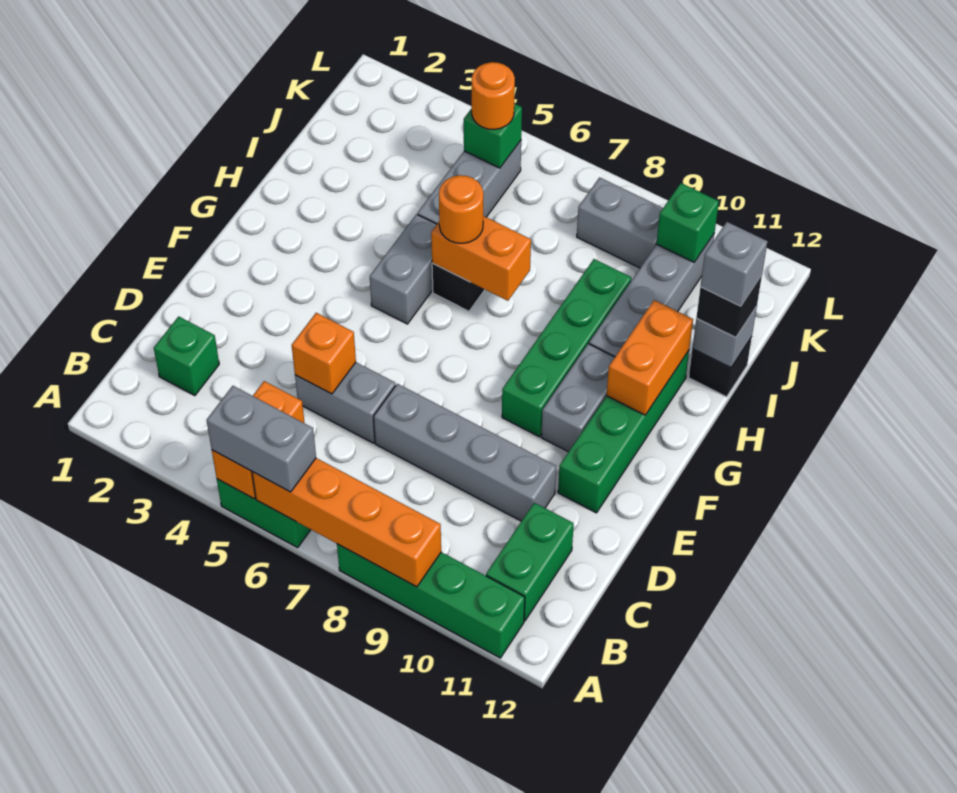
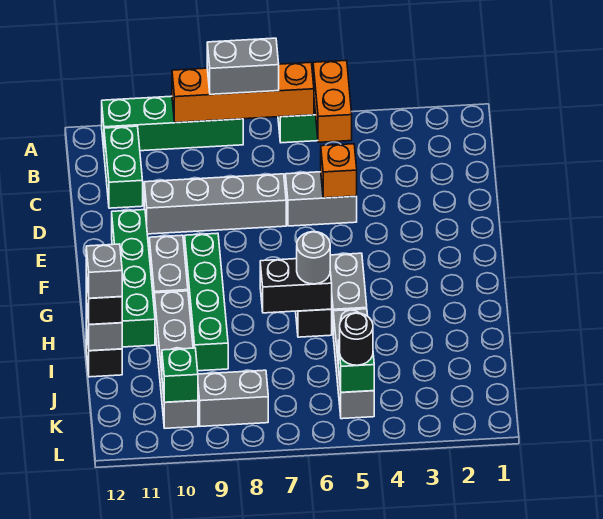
grey brick A5:A6 level 3 -> grey brick A7:A8 level 3
green brick C2 level 1 -> none
orange brick G11:H11 level 2 -> none
orange brick H6:H7 level 2 -> black brick H6:H7 level 2
orange round brick H6 level 3 -> grey round brick H6 level 3
orange round brick K5 level 3 -> black round brick K5 level 3

